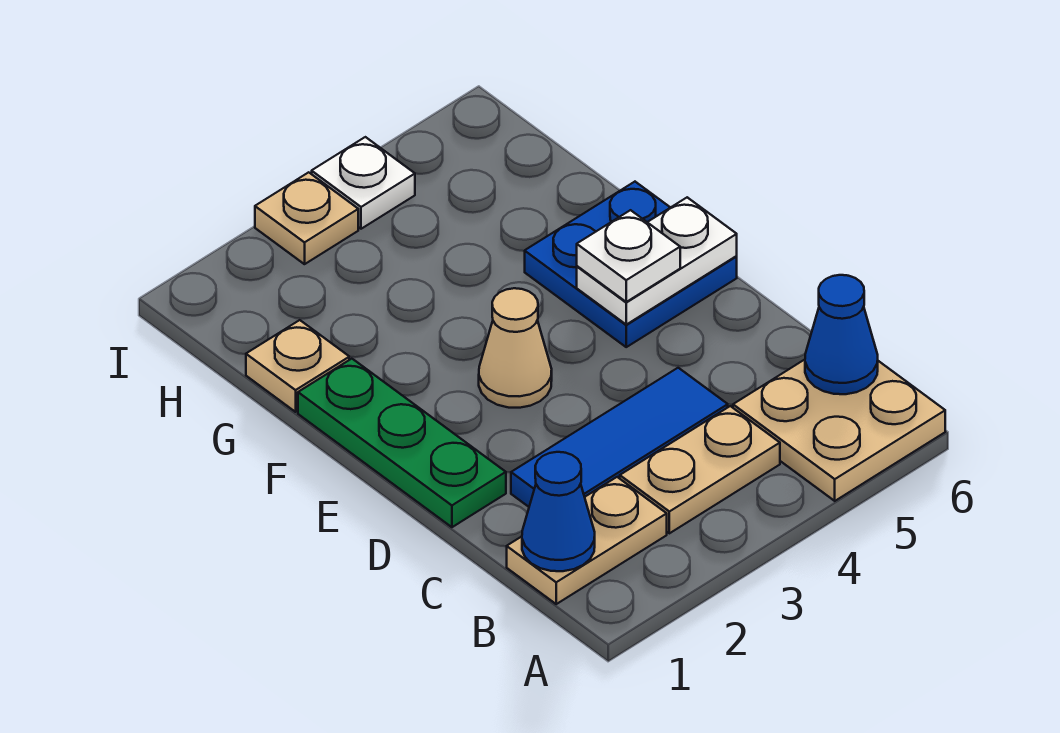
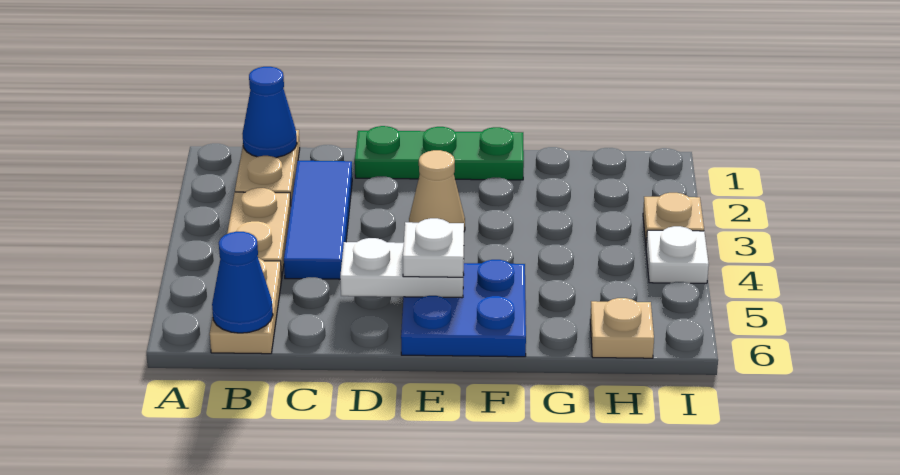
tan plate A5:B6 level 1 -> tan plate B5:B6 level 1
white plate E5:E6 level 2 -> white plate D5:E5 level 2
tan plate G1 level 1 -> tan plate H6 level 1

